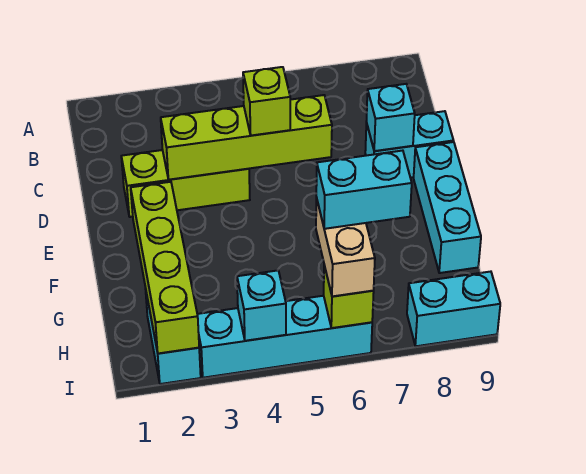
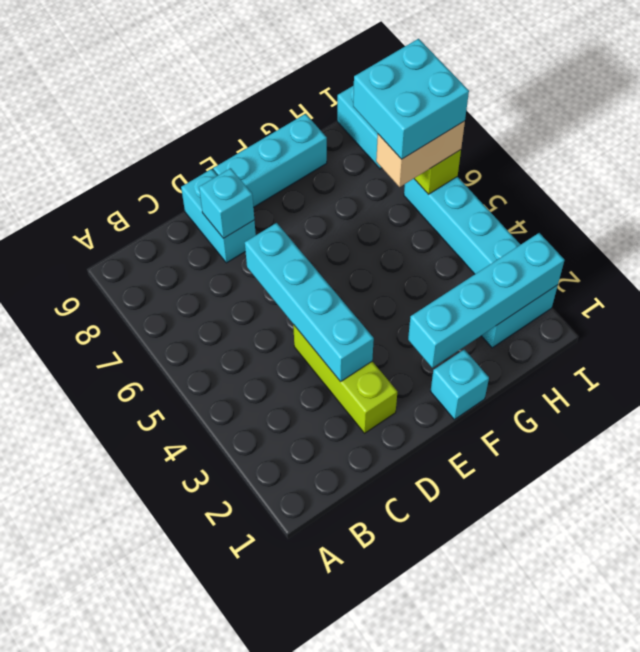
lime brick D3:D6 level 2 -> cyan brick D3:D6 level 2
lime brick D5 level 3 -> none
lime brick F2:I2 level 2 -> cyan brick F2:I2 level 2
cyan brick H6:H7 level 4 -> cyan brick H6:I7 level 4
cyan brick I4 level 2 -> cyan brick F1 level 1

